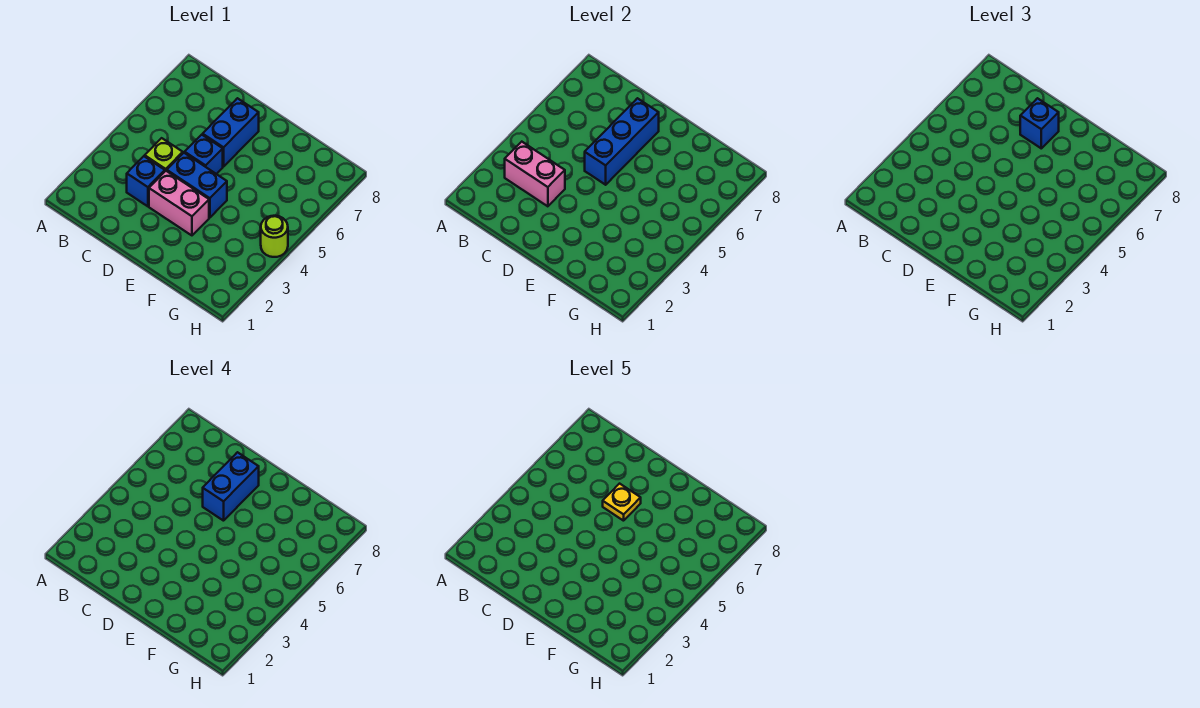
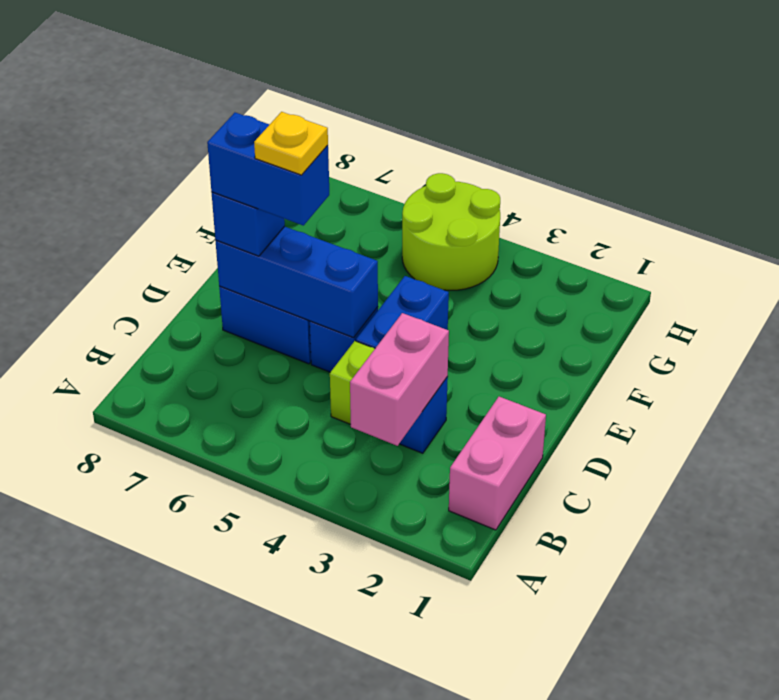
pink brick D3:E3 level 1 -> pink brick B1:C1 level 1
lime round brick H4 level 1 -> lime round brick G4:H5 level 1

